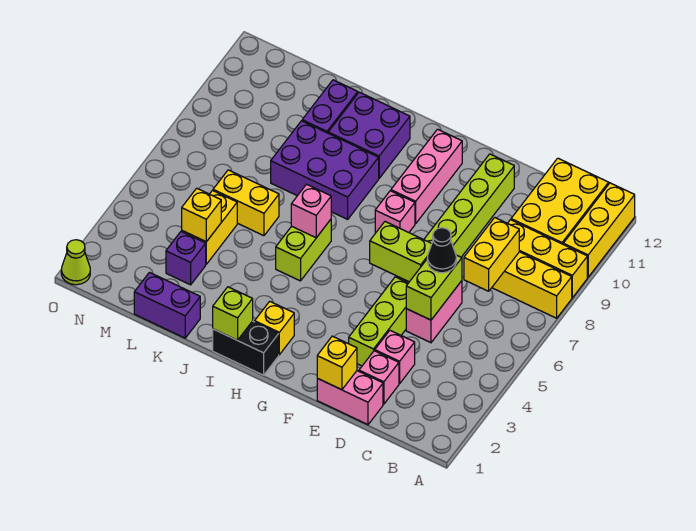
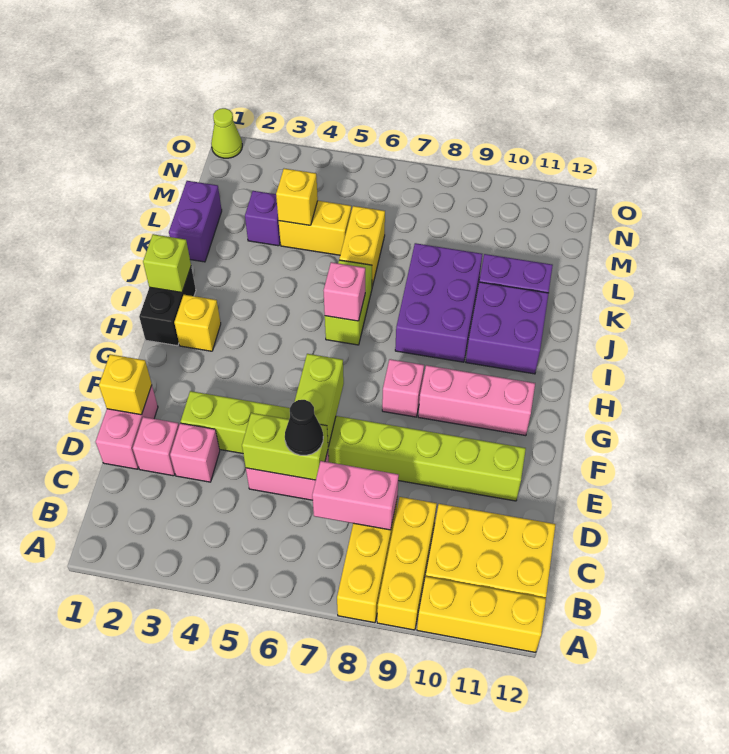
yellow brick C7:C8 level 2 -> pink brick C7:C8 level 2
lime brick I5:I6 level 1 -> lime brick I6:J6 level 1

